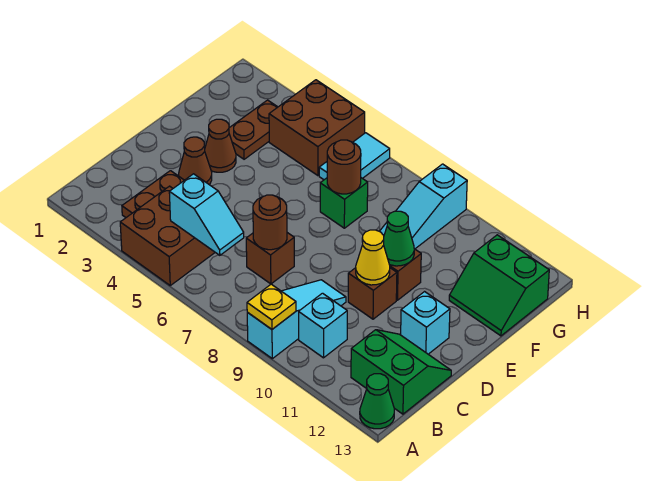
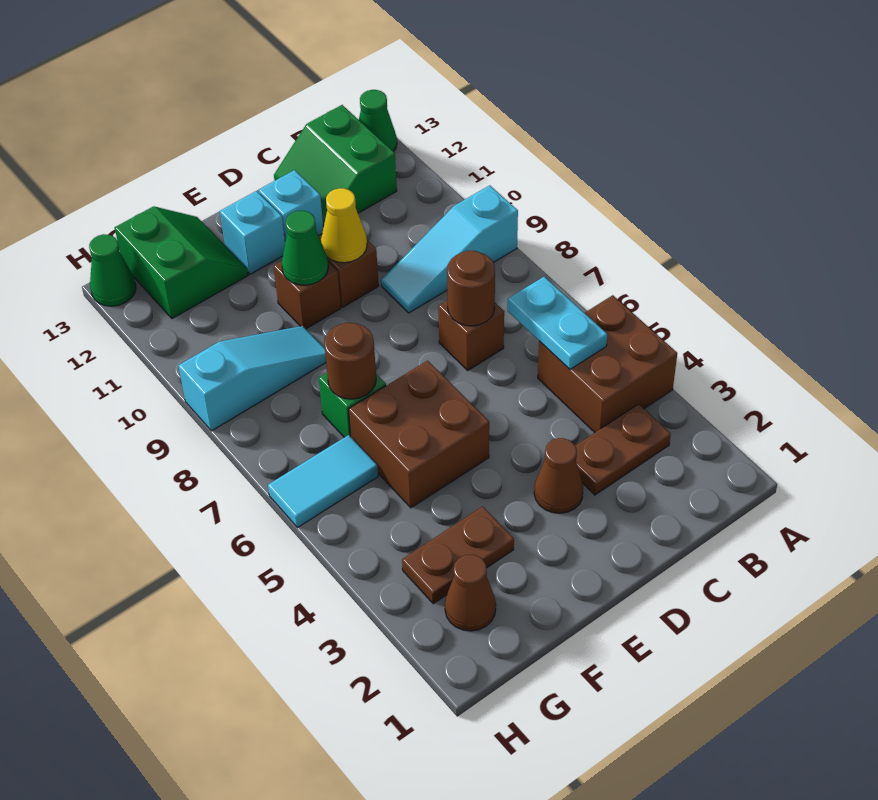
yellow plate A9 level 2 -> none
cyan slope B5:B6 level 2 top 5 -> cyan plate B5:B6 level 2
cyan brick B10 level 1 -> cyan brick E12 level 1
brown cone E3 level 1 -> brown cone G2 level 1
brown brick G4:H5 level 1 -> brown brick E5:F6 level 1
none -> green cone H13 level 1

